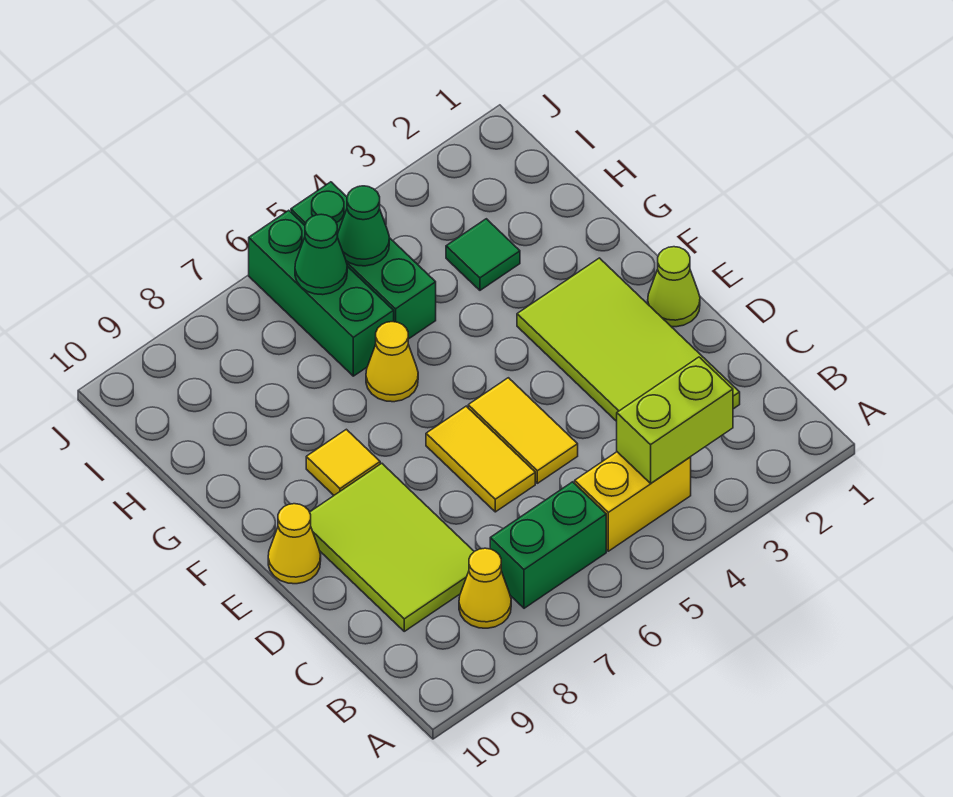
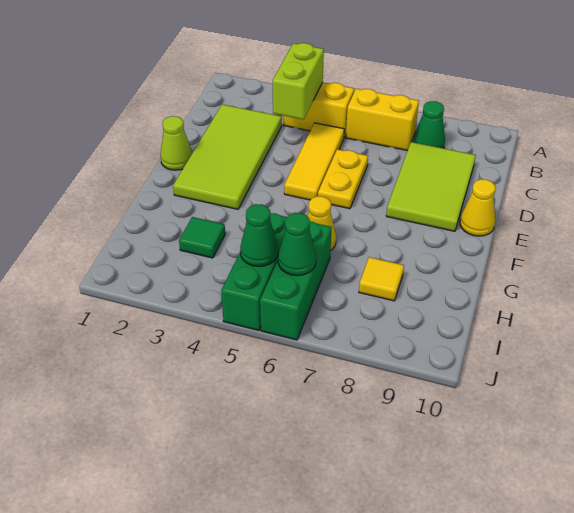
lime brick B3:B4 level 2 -> lime brick B4:C4 level 2
green brick B6:B7 level 1 -> yellow brick B6:B7 level 1
yellow cone B8 level 1 -> green cone B8 level 1
yellow tile D5:E5 level 1 -> yellow tile C5:E5 level 1
yellow tile D6:E6 level 1 -> yellow plate D6:E6 level 1
yellow tile F8 level 1 -> yellow tile H8 level 1

